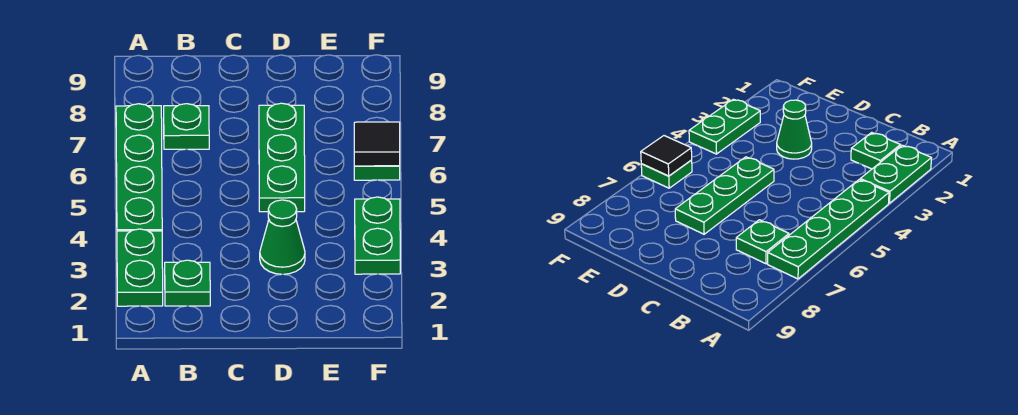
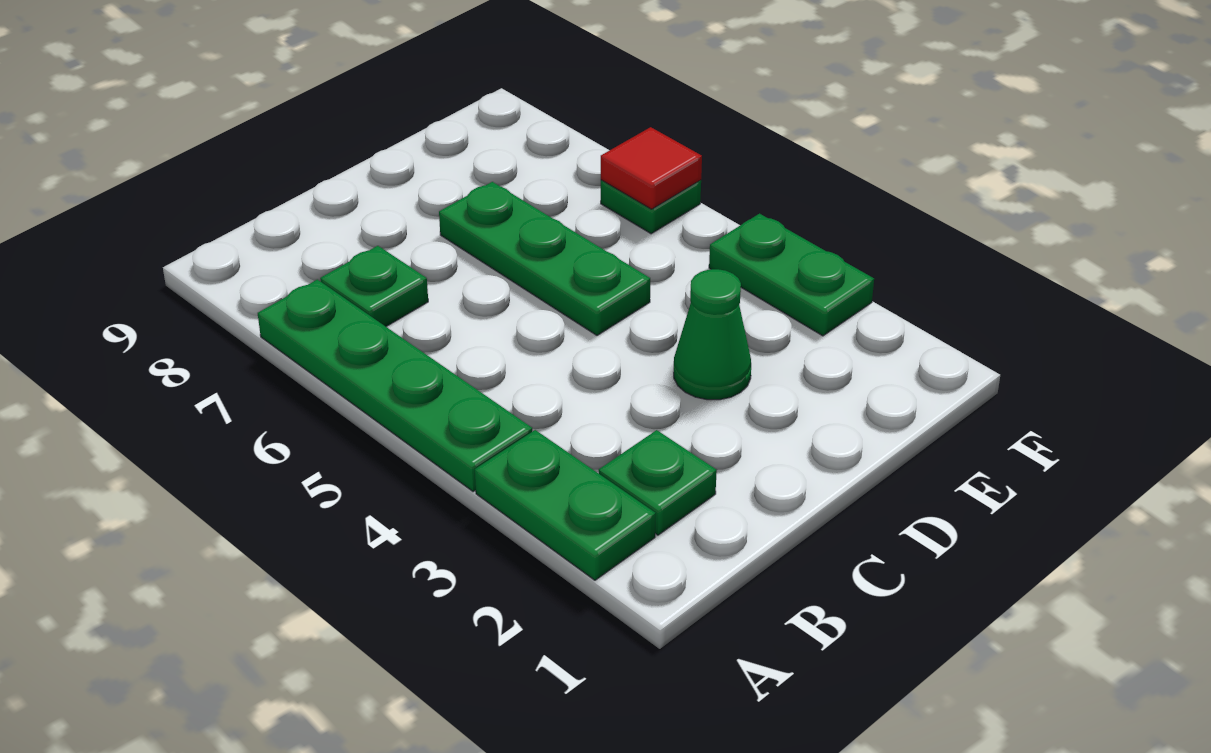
black tile F6 level 2 -> red tile F6 level 2

